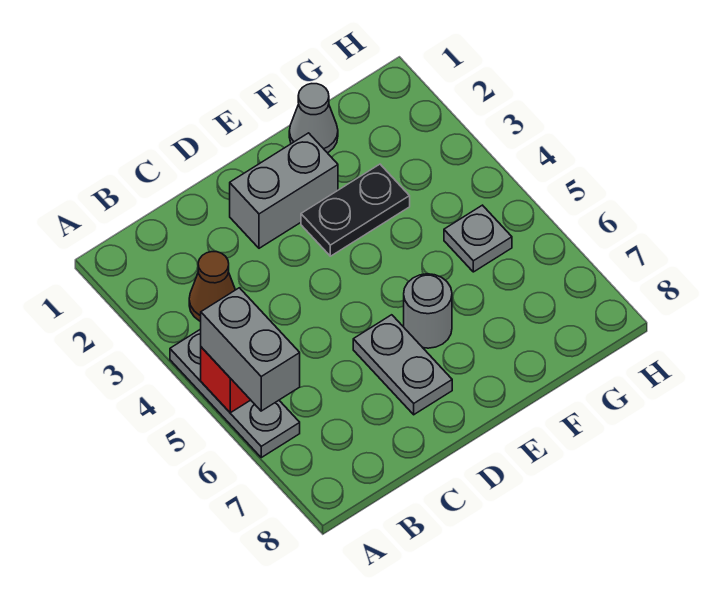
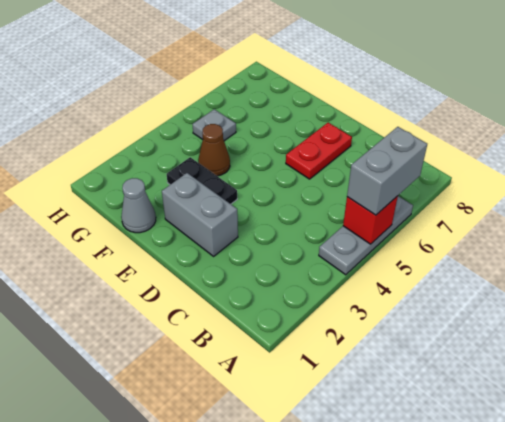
brown cone B3 level 1 -> brown cone F4 level 1
grey plate D6:D7 level 1 -> red plate D6:D7 level 1
grey round brick E6 level 1 -> none

